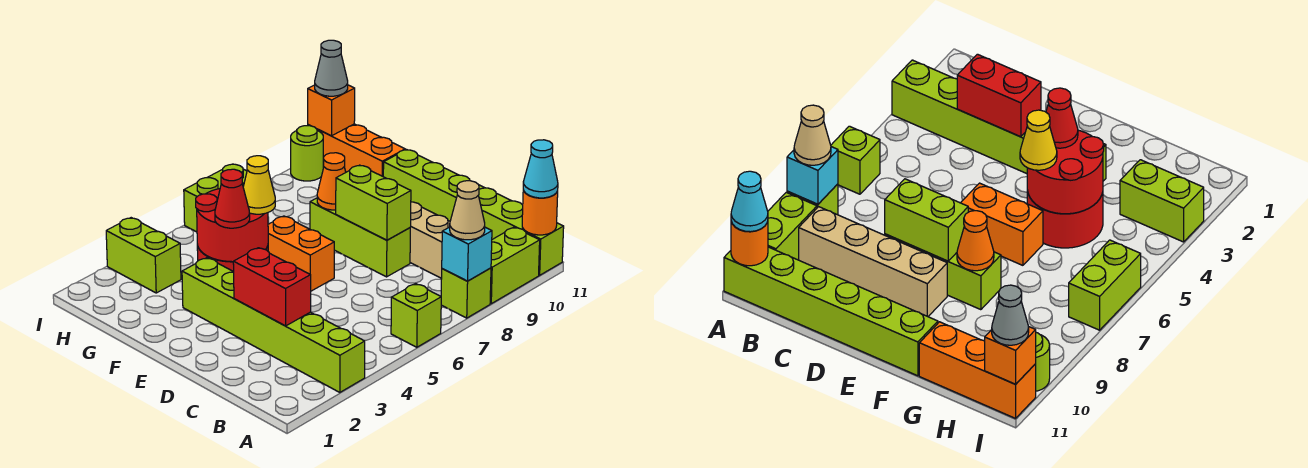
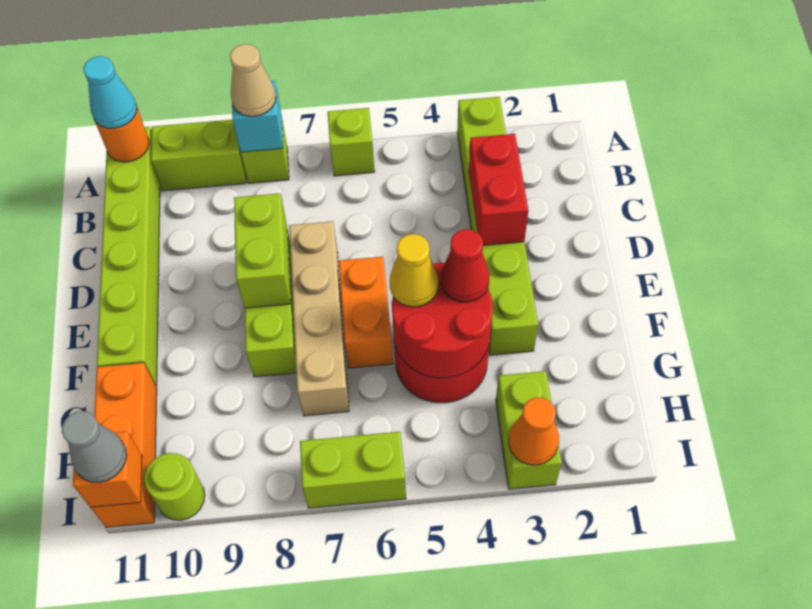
tan brick B9:E9 level 1 -> tan brick D7:G7 level 1
orange cone F8 level 2 -> orange cone I3 level 2

